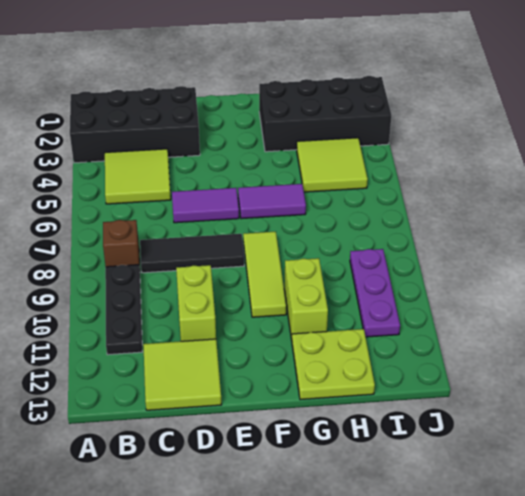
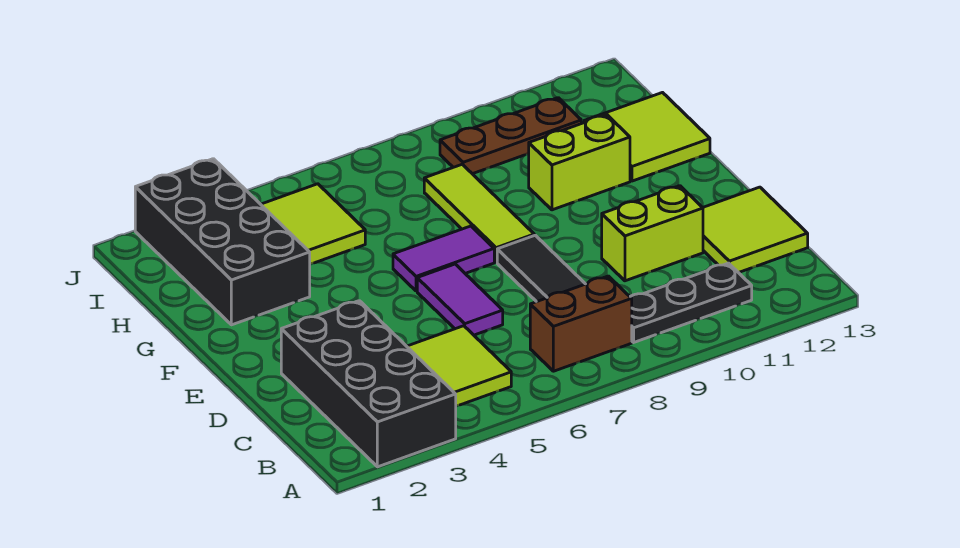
brown brick B8 level 1 -> brown brick B7:B8 level 1
purple tile F6:G6 level 1 -> purple tile F6:F7 level 1
lime tile F8:F10 level 1 -> lime tile F8:H8 level 1
lime plate G12:H13 level 1 -> lime tile G12:H13 level 1
purple plate I9:I11 level 1 -> brown plate I9:I11 level 1

